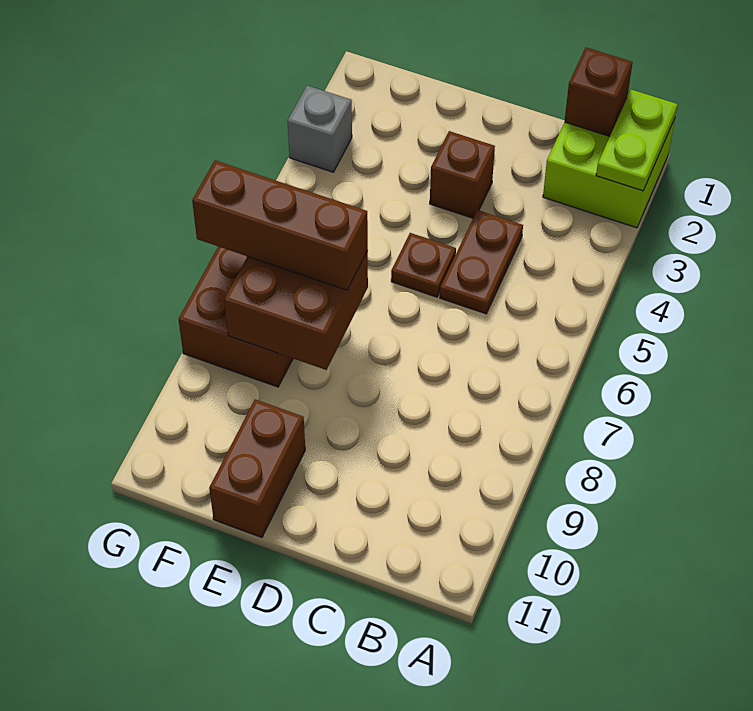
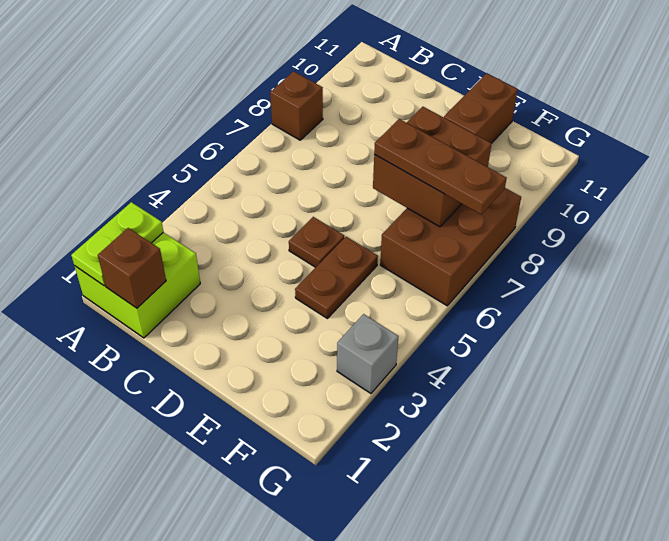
brown plate C4:C5 level 1 -> brown plate E4:E5 level 1
brown brick D3 level 1 -> brown brick A8 level 1
brown brick E7:G7 level 3 -> brown plate E7:G7 level 3

